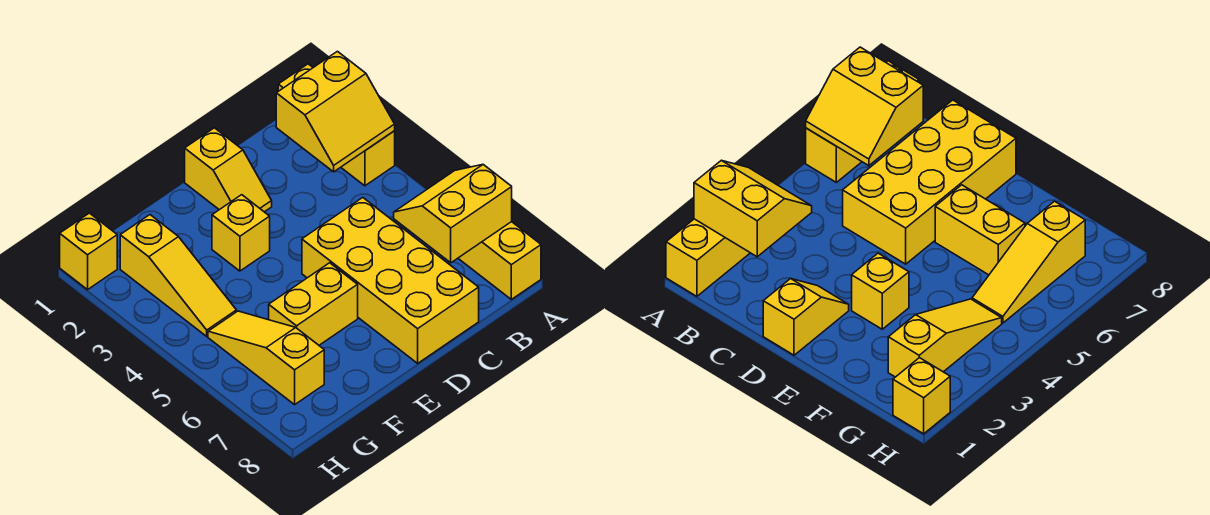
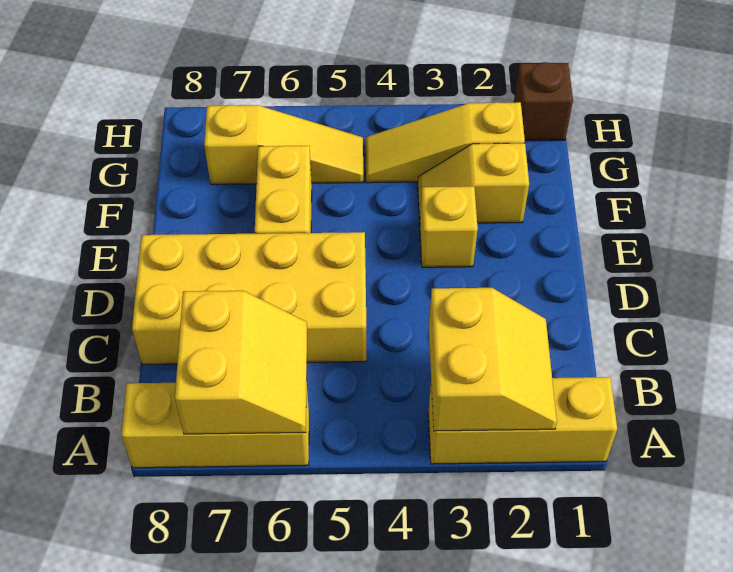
yellow slope A2:B3 level 2 top 2 -> yellow slope A2:B3 level 2 top 3
yellow slope D1:D2 level 1 top 1 -> yellow slope F2:F3 level 1 top 2
yellow brick H1 level 1 -> brown brick H1 level 1

